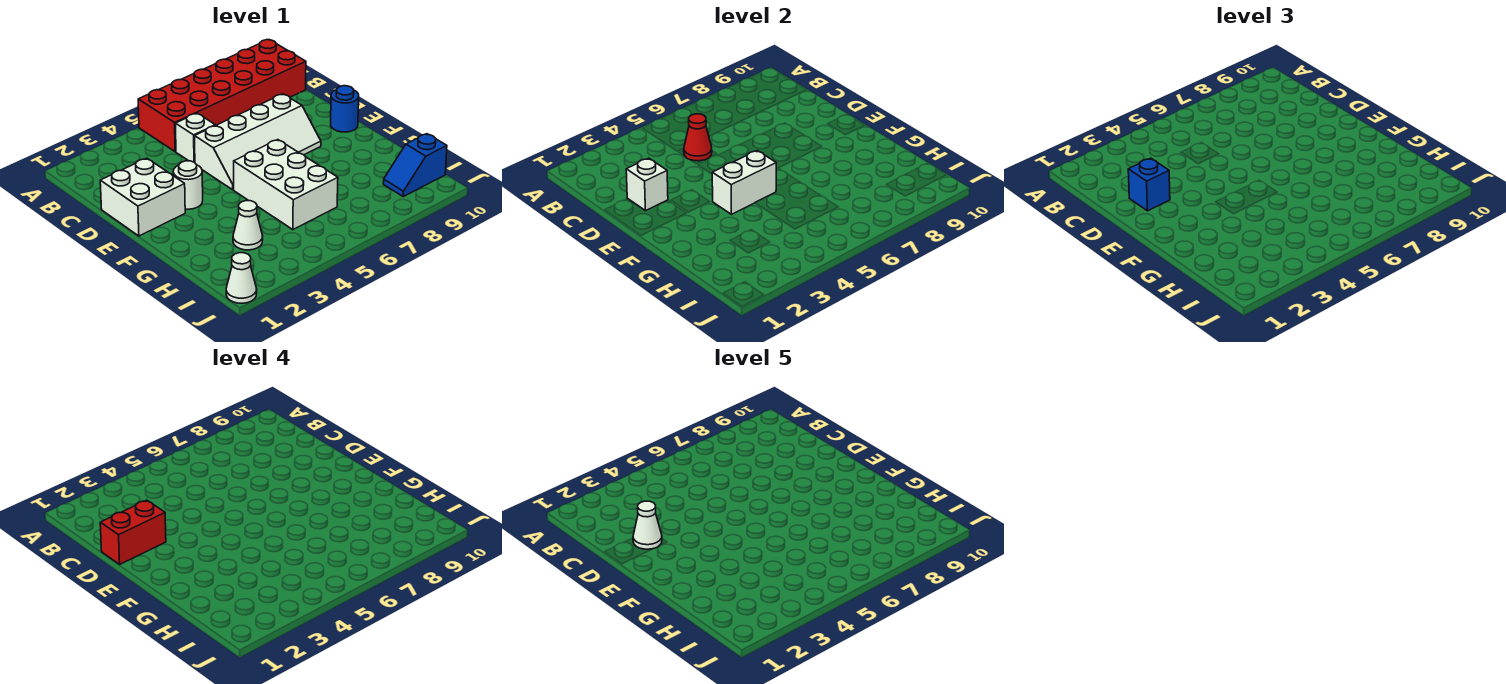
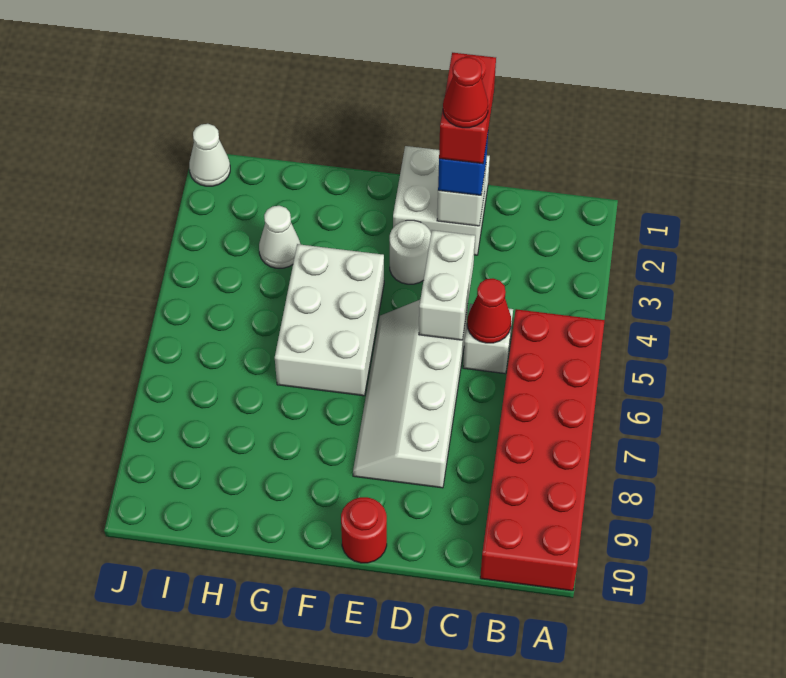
white cone D2 level 5 -> red cone D2 level 5
blue round brick E10 level 1 -> red round brick E10 level 1
white brick F4:F5 level 2 -> white brick D4:D5 level 2
white brick F5:H6 level 1 -> white brick F4:G6 level 1
blue slope I9:I10 level 1 top 10 -> none

